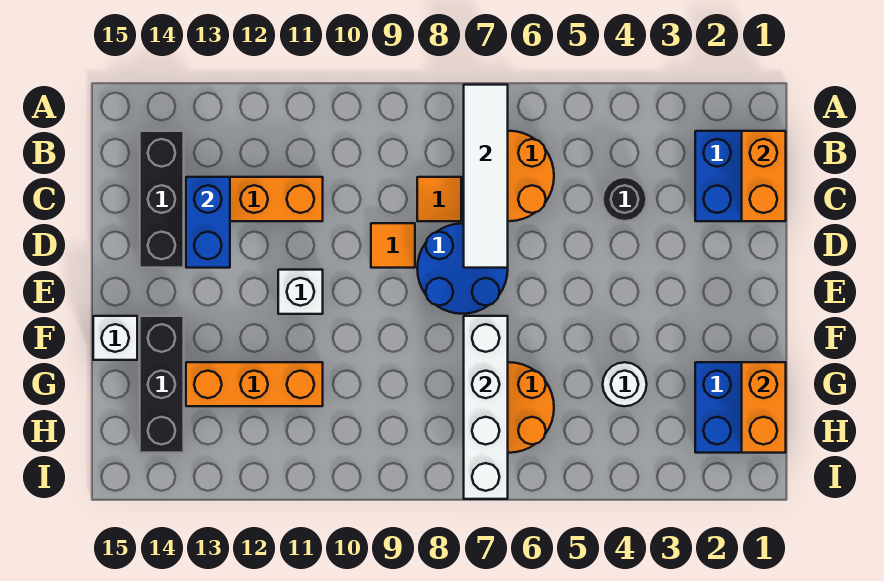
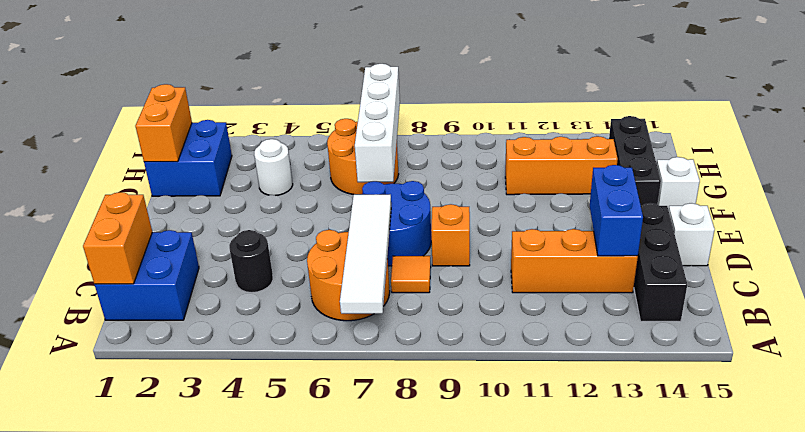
orange tile D9 level 1 -> orange brick D9 level 1
white brick E11 level 1 -> white brick D15 level 1

